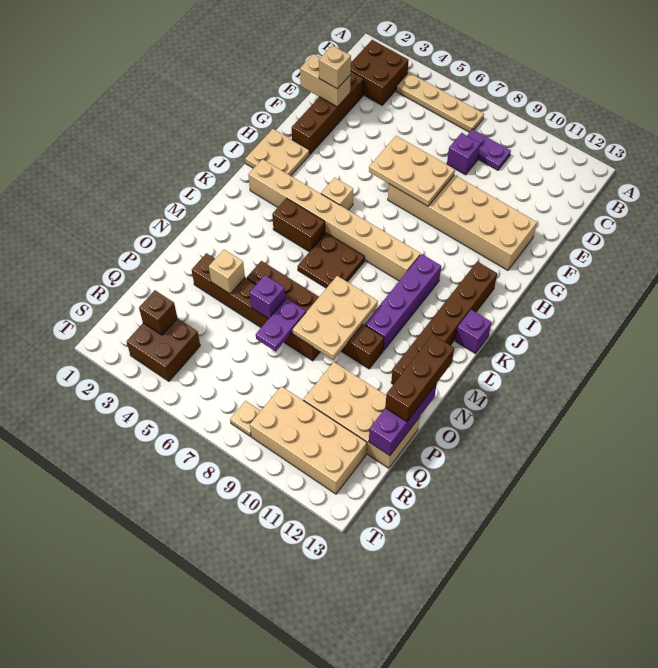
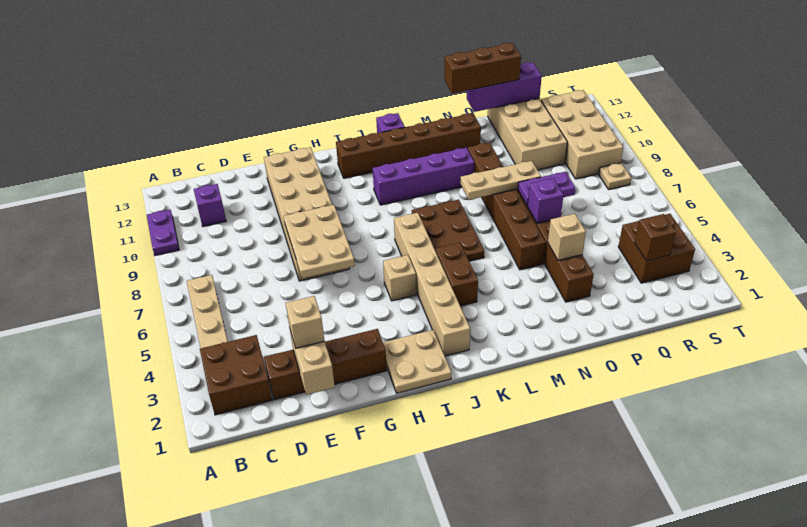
purple plate C8:C9 level 1 -> purple plate A10:A11 level 1
purple brick D8 level 1 -> purple brick C11 level 1
tan brick J2:J9 level 1 -> tan brick J2:J7 level 1
brown plate K6:L7 level 1 -> brown plate K6:L8 level 1
tan plate M8:O9 level 2 -> tan plate M8:O8 level 2

